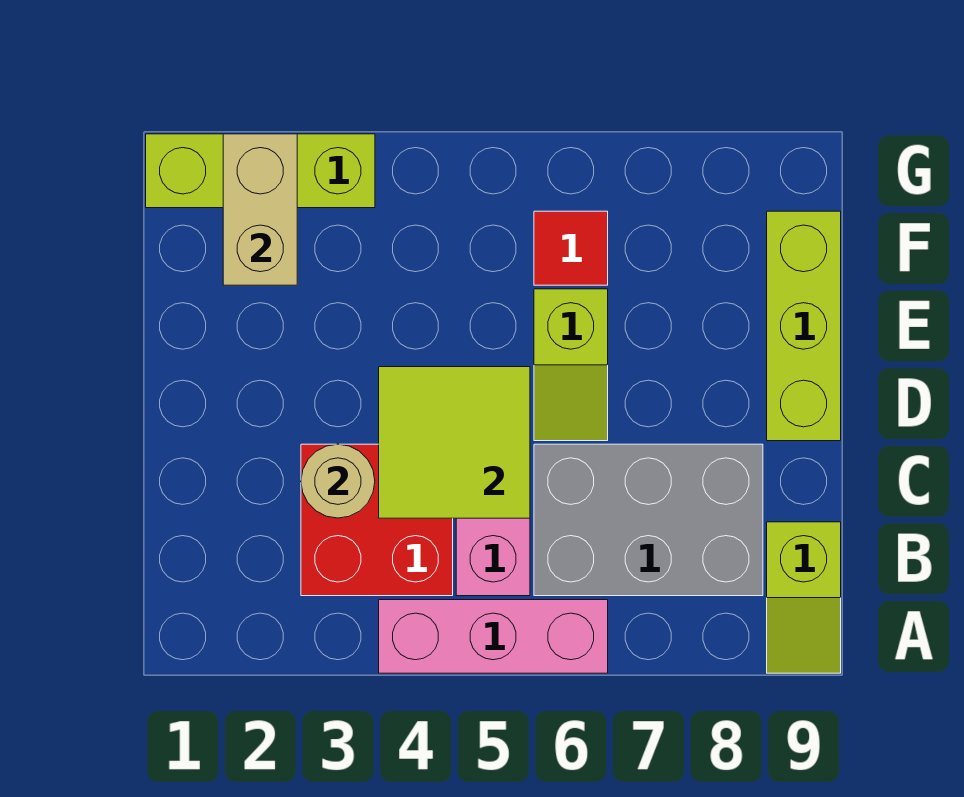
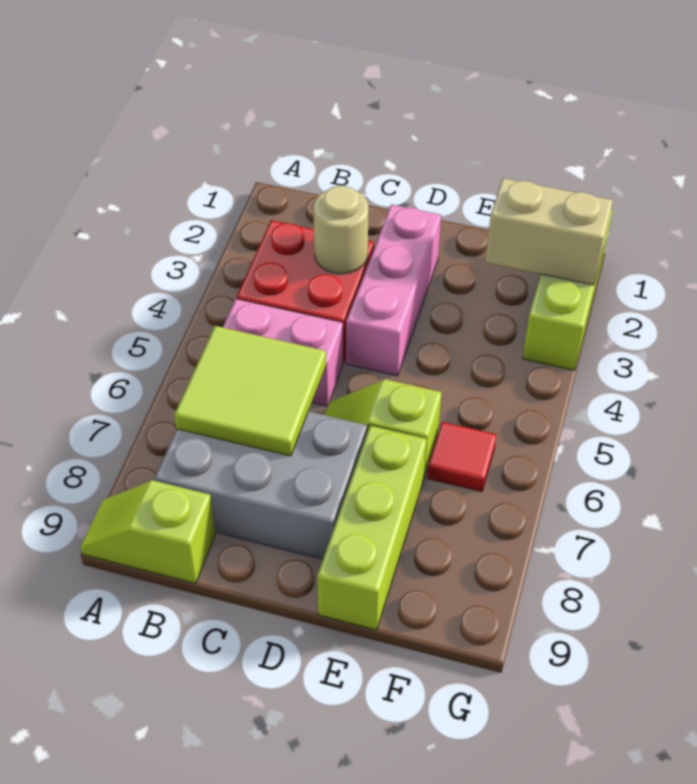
pink brick A4:A6 level 1 -> pink brick D2:D4 level 1
grey brick B6:C8 level 1 -> grey brick B7:D8 level 1
lime tile C4:D5 level 2 -> lime tile B6:C7 level 2
lime brick D9:F9 level 1 -> lime brick E7:E9 level 1

